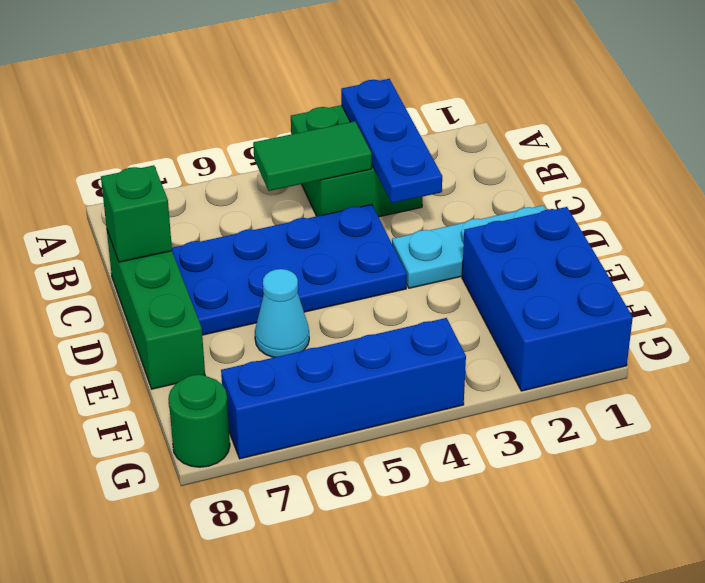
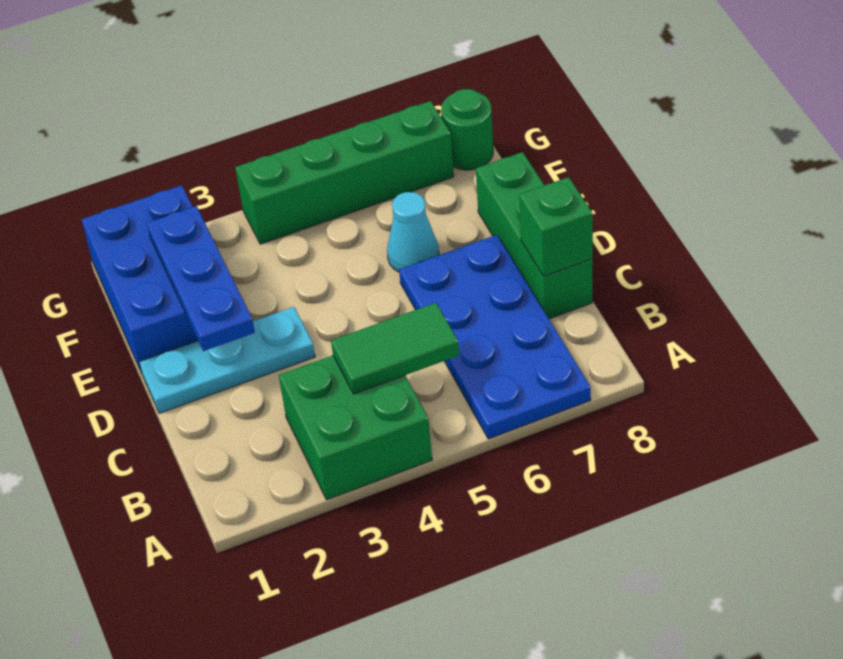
blue plate A3:C3 level 2 -> blue plate D2:F2 level 2
blue plate C4:D7 level 1 -> blue plate A6:D7 level 1
blue brick G4:G7 level 1 -> green brick G4:G7 level 1

